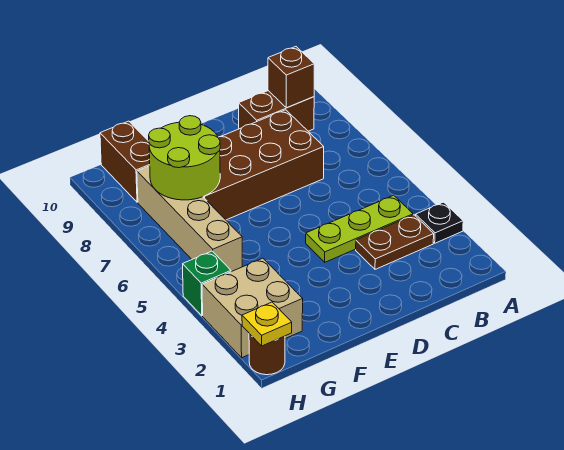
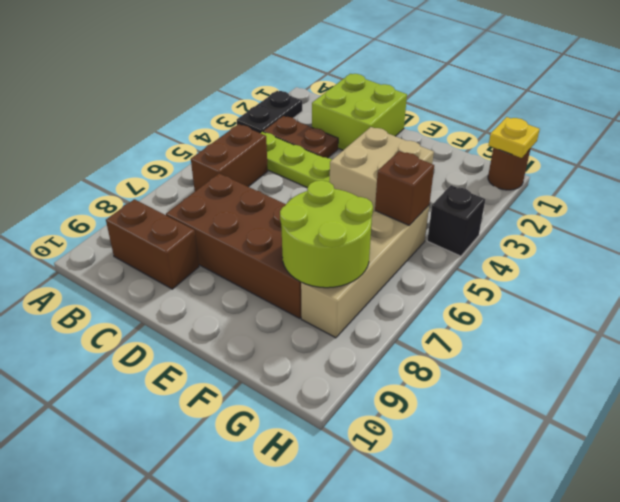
black plate A3 level 1 -> black plate A2:A3 level 1
brown brick B9 level 2 -> brown brick G5 level 2
none -> lime brick C1:D2 level 1
tan brick G2:H3 level 1 -> tan brick E3:F4 level 1
brown brick G9:G10 level 1 -> brown brick B5:B6 level 1
green brick H4 level 1 -> black brick H4 level 1

